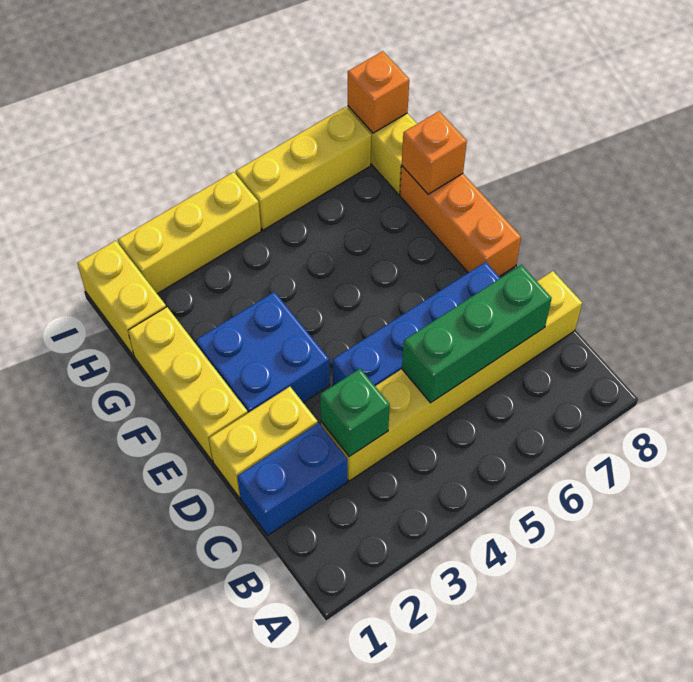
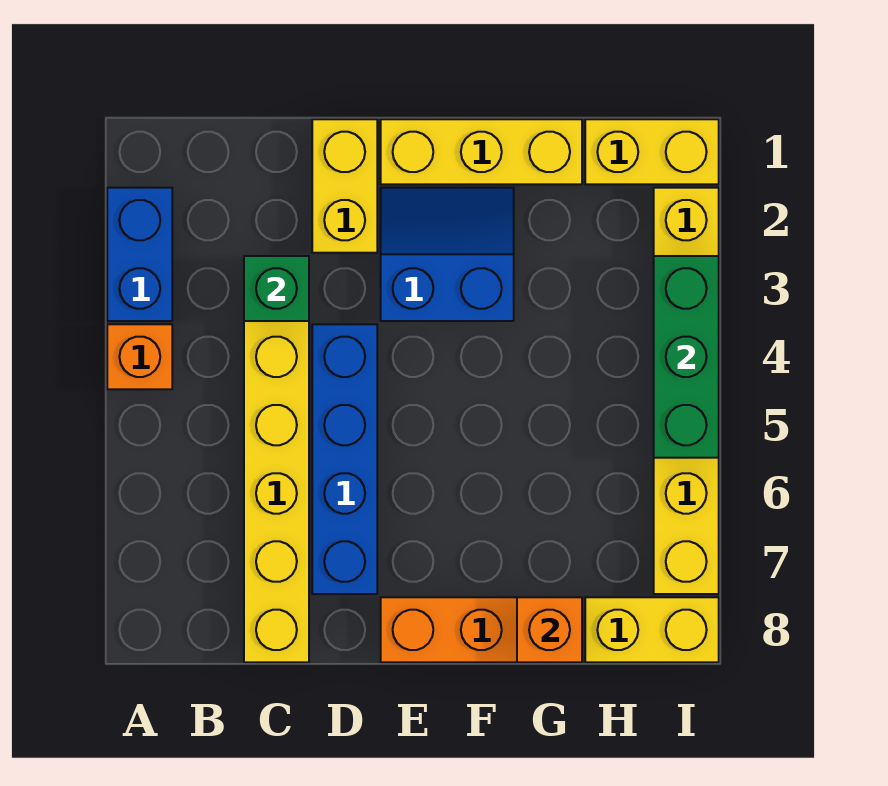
blue brick C1:C2 level 1 -> blue brick A2:A3 level 1
green brick C5:C7 level 2 -> green brick I3:I5 level 2
blue brick E2:F3 level 1 -> blue slope E2:F3 level 1 top 3
orange brick I8 level 2 -> orange brick A4 level 1

